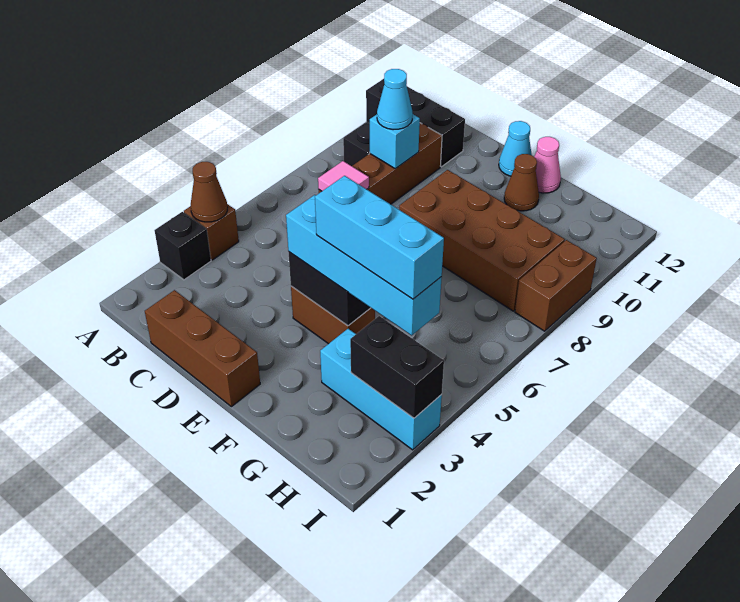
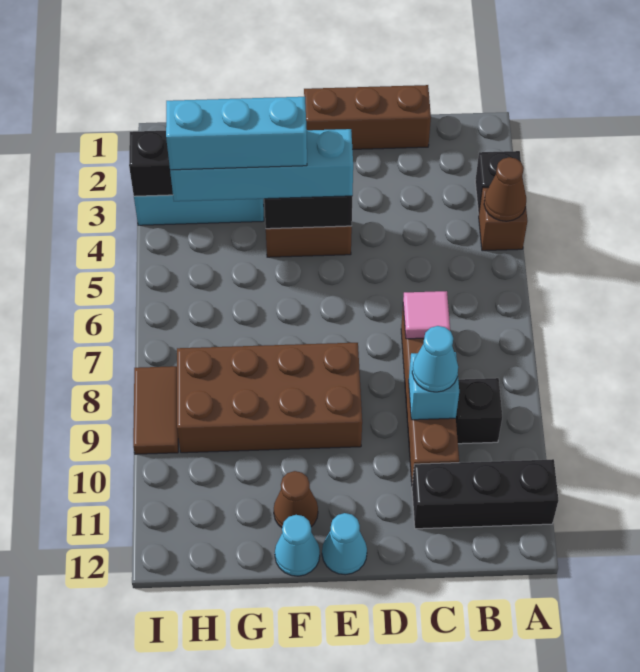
pink cone F12 level 1 -> cyan cone F12 level 1
brown brick I8:I9 level 1 -> brown tile I8:I9 level 1

